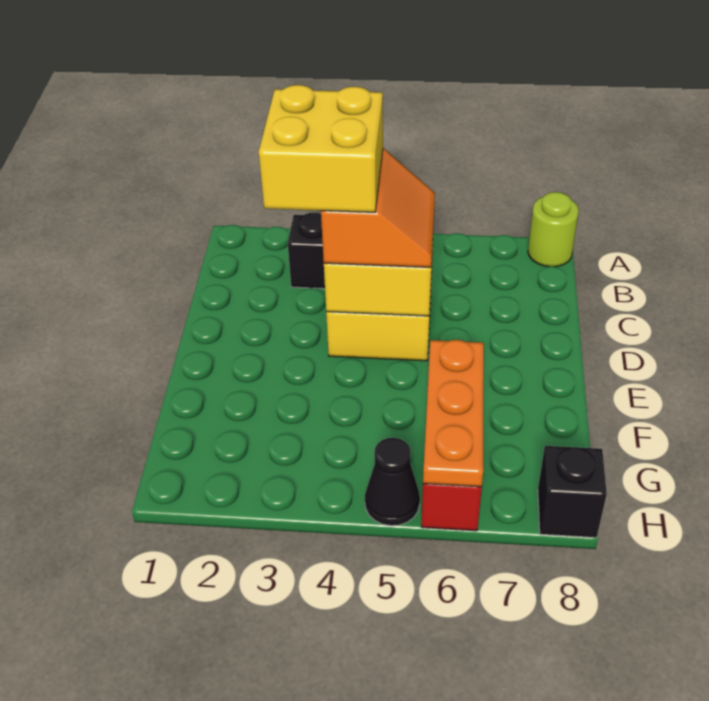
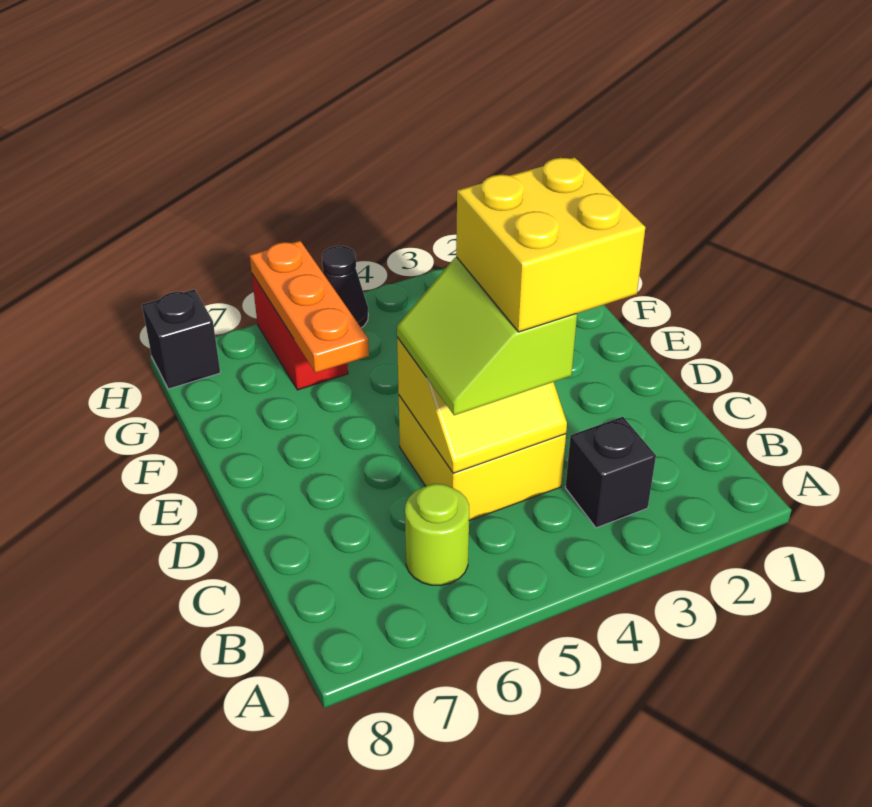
lime round brick A8 level 1 -> lime round brick B6 level 1
orange slope C4:D5 level 3 top 4 -> lime slope C4:D5 level 3 top 4

